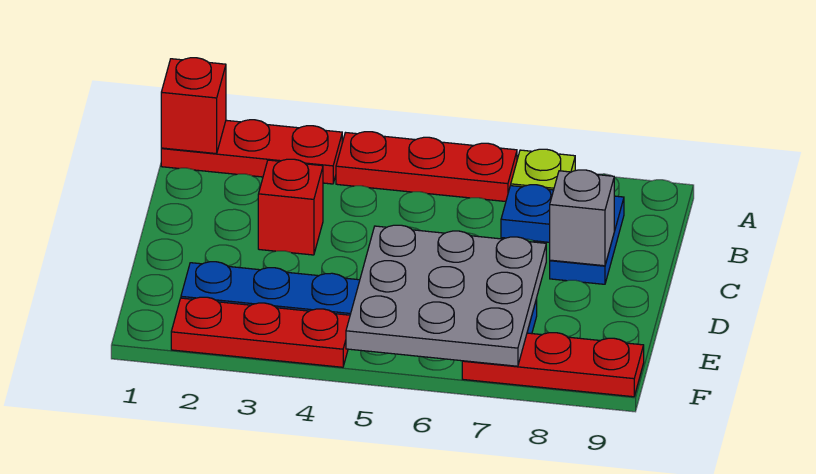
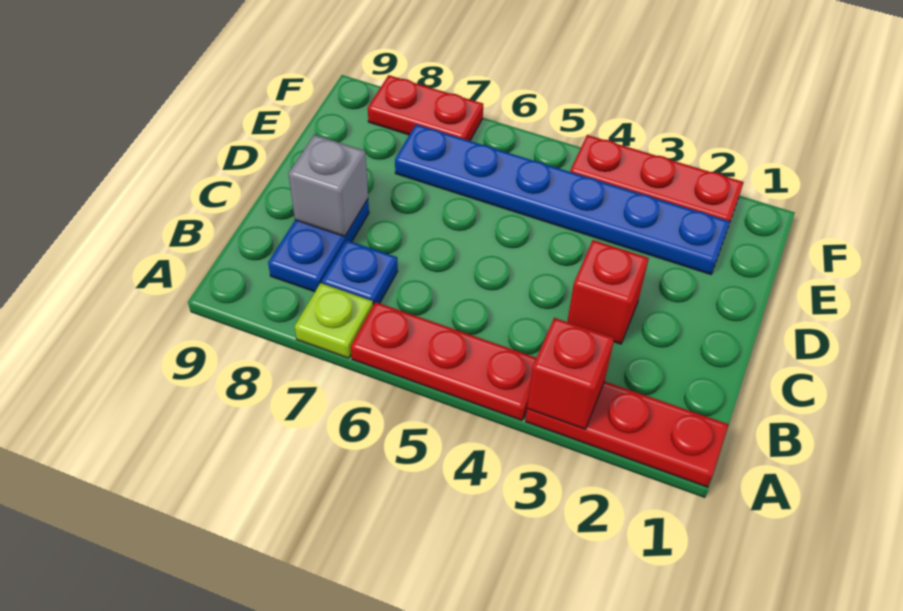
red brick A1 level 2 -> red brick A3 level 2
grey plate D5:F7 level 2 -> none
red plate F7:F9 level 1 -> red plate F7:F8 level 1

